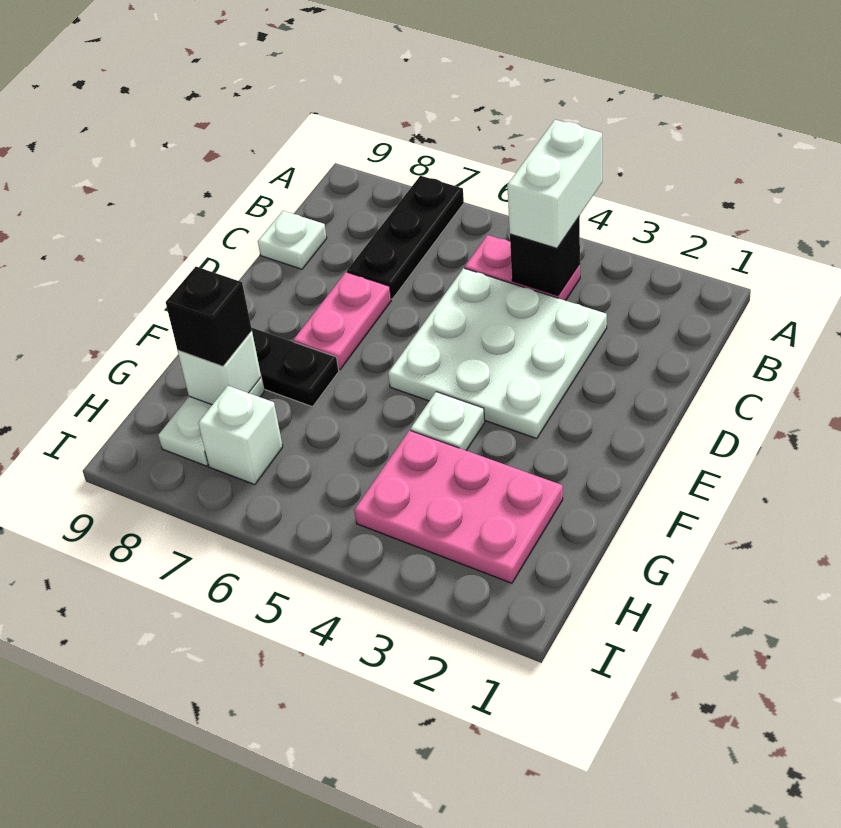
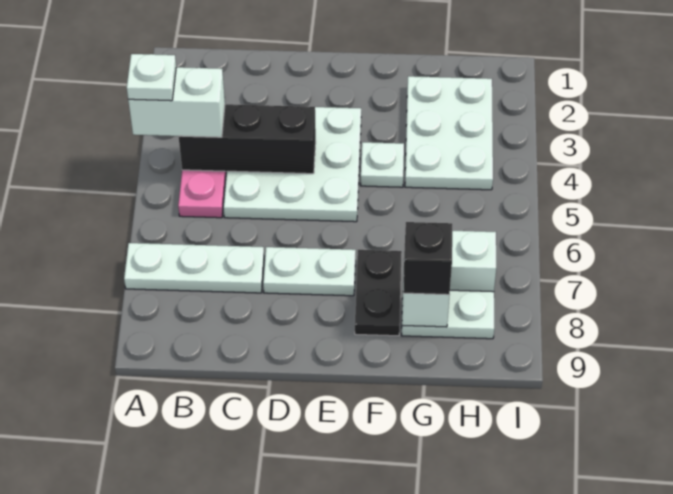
black plate A7:C7 level 1 -> white plate A7:C7 level 1
black brick B4 level 2 -> black brick B4:D4 level 2
white plate C9 level 1 -> white plate A4 level 4
pink plate D7:E7 level 1 -> white plate D7:E7 level 1
pink plate G2:H4 level 1 -> white plate G2:H4 level 1

